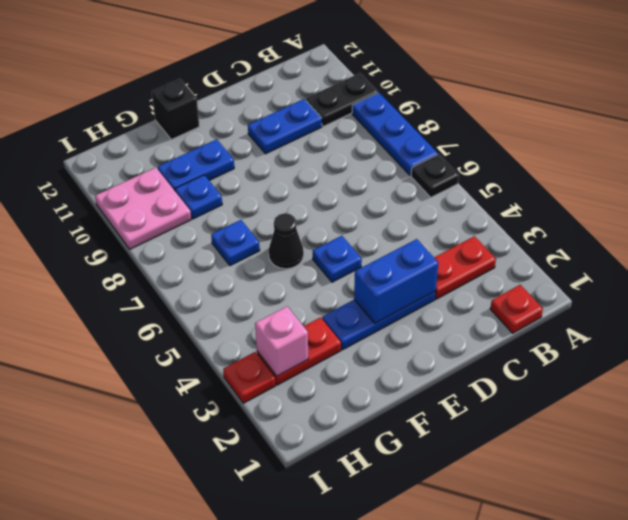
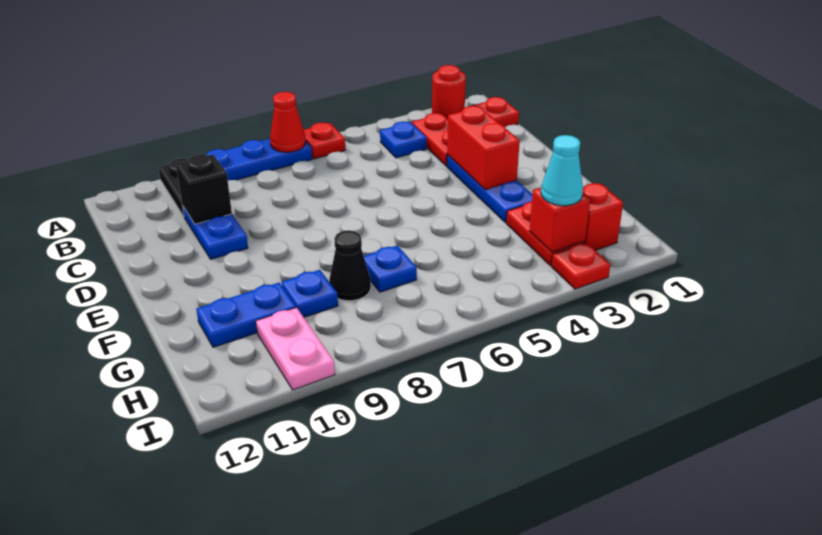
none -> red round brick A2 level 1
black plate A6 level 1 -> red plate A6 level 1
none -> red cone A7 level 2
blue brick D3:E3 level 2 -> red brick D3:E3 level 2
blue plate E5 level 1 -> blue plate B4 level 1
black cone F6 level 1 -> black cone G8 level 1
blue plate F10:G10 level 1 -> blue plate G10:G11 level 1
black brick F12 level 1 -> black brick C10 level 2
none -> red brick H2 level 1
pink brick H3 level 2 -> red brick H3 level 2
none -> cyan cone H3 level 3
pink plate H9:I10 level 1 -> pink plate H10:I10 level 1

